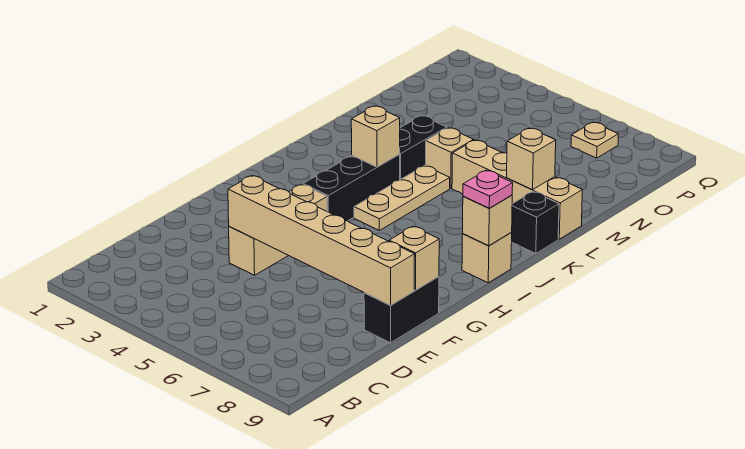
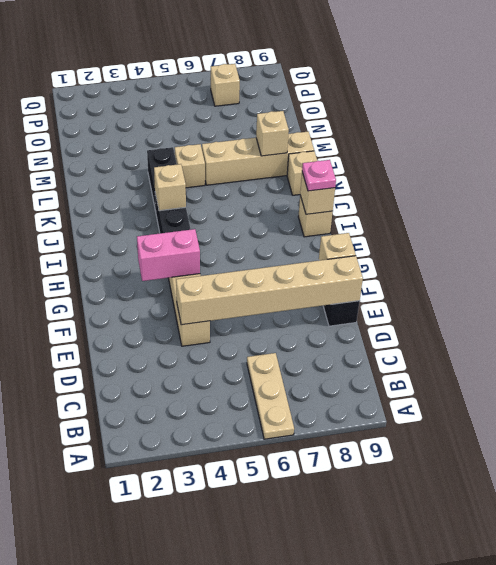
none -> pink brick G3:G4 level 2
tan plate I5:K5 level 1 -> tan plate A6:C6 level 1
black brick K9 level 1 -> tan brick K9 level 1
tan plate P7 level 1 -> tan brick P7 level 1

